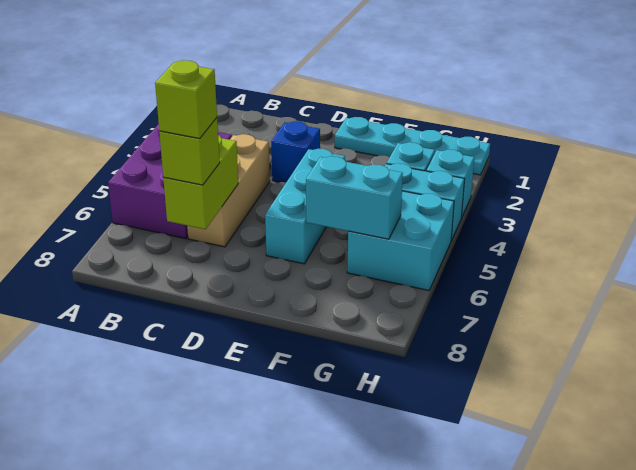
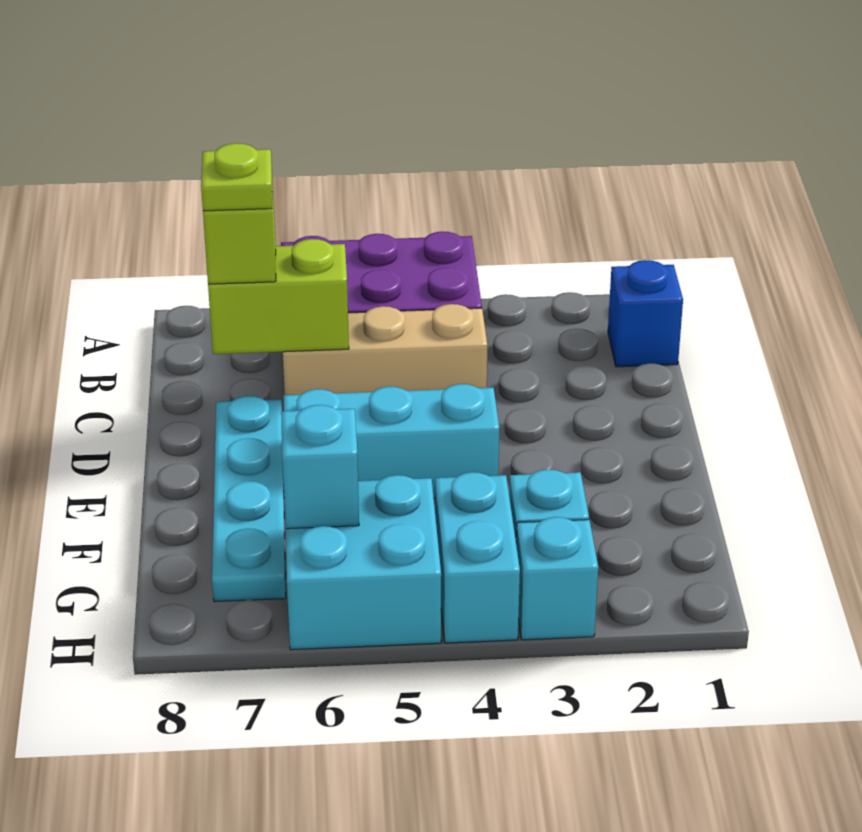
lime brick C7 level 4 -> lime plate C7 level 4
blue brick D3 level 1 -> blue brick B1 level 1
cyan plate E1:H1 level 1 -> cyan plate D7:G7 level 1
cyan brick F6:G6 level 2 -> cyan brick G6 level 2

